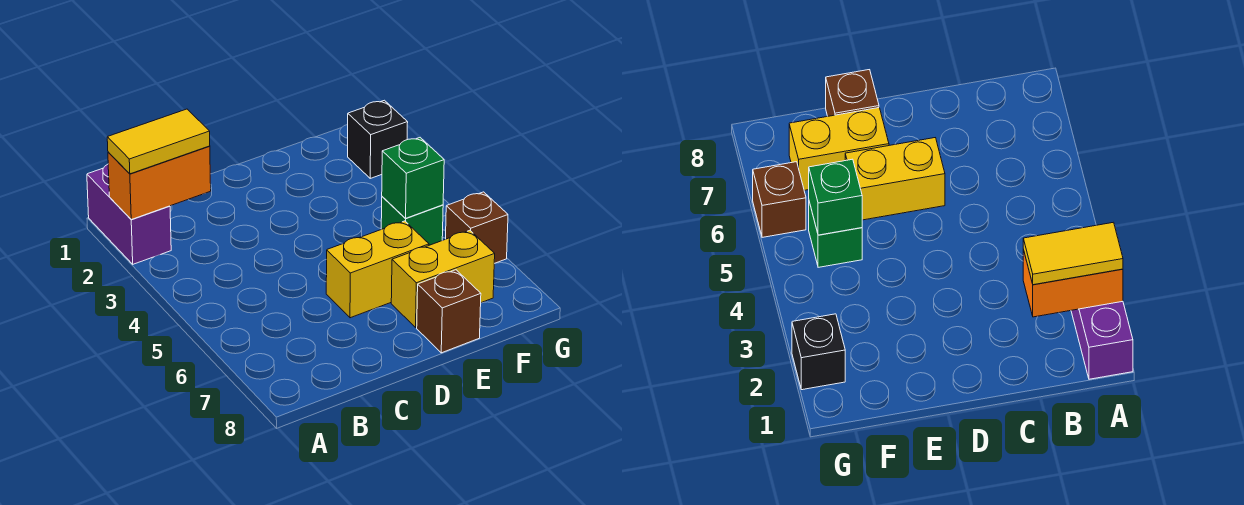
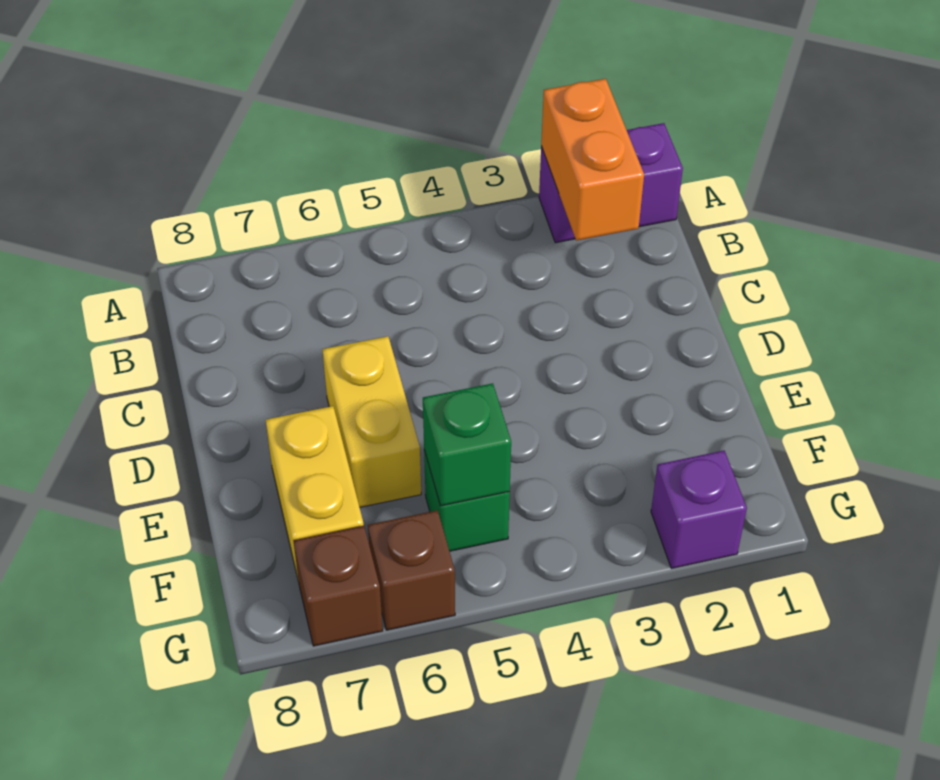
yellow tile A2:B2 level 3 -> none
brown brick E8 level 1 -> brown brick G7 level 1
black brick G2 level 1 -> purple brick G2 level 1

